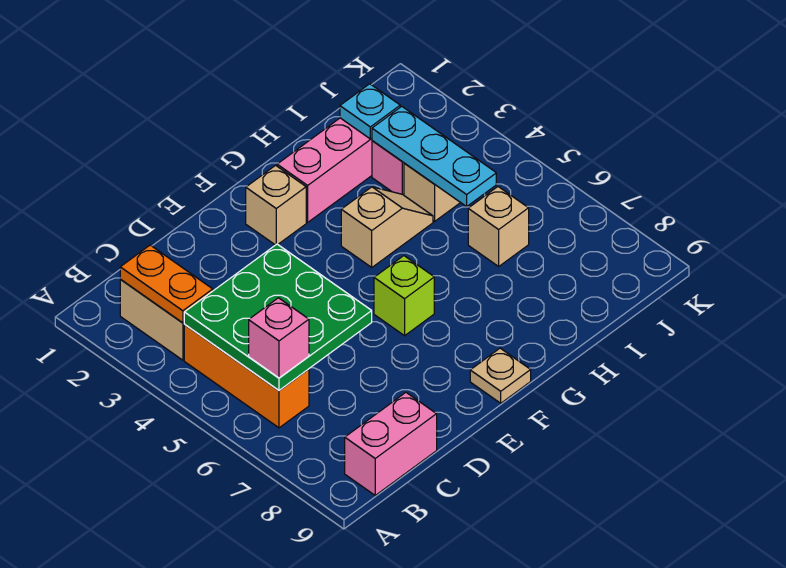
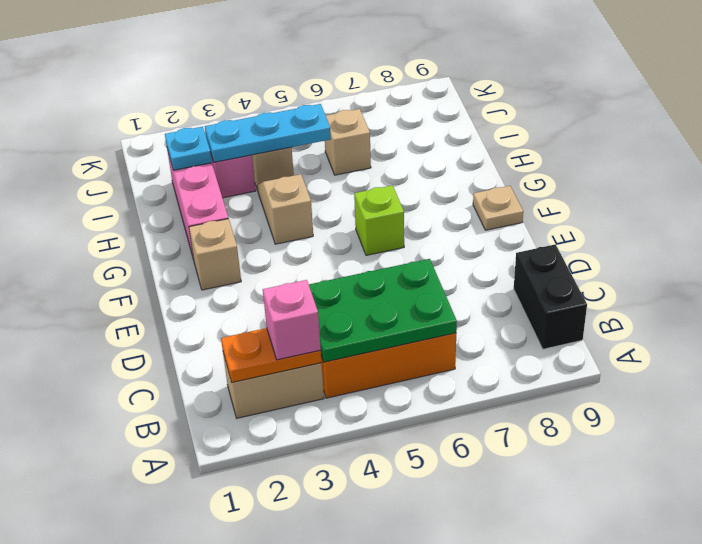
green plate B4:D6 level 2 -> green plate B4:C6 level 2
pink brick B6 level 3 -> pink brick B3 level 3
pink brick B9:C9 level 1 -> black brick B9:C9 level 1

